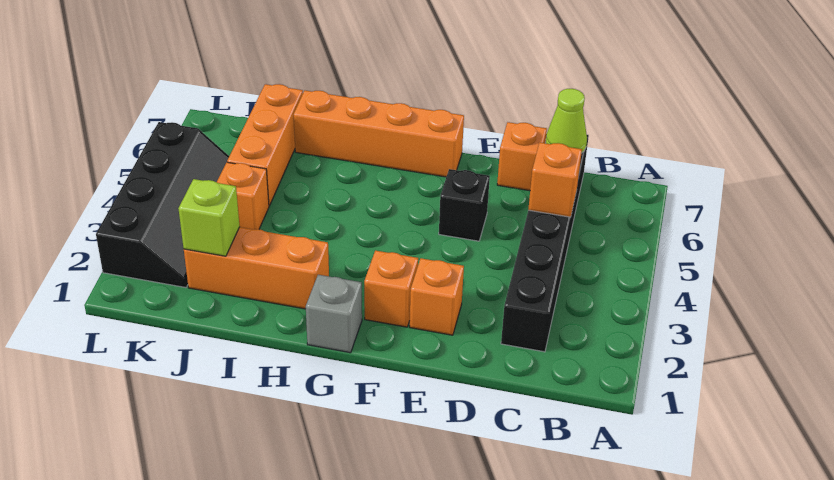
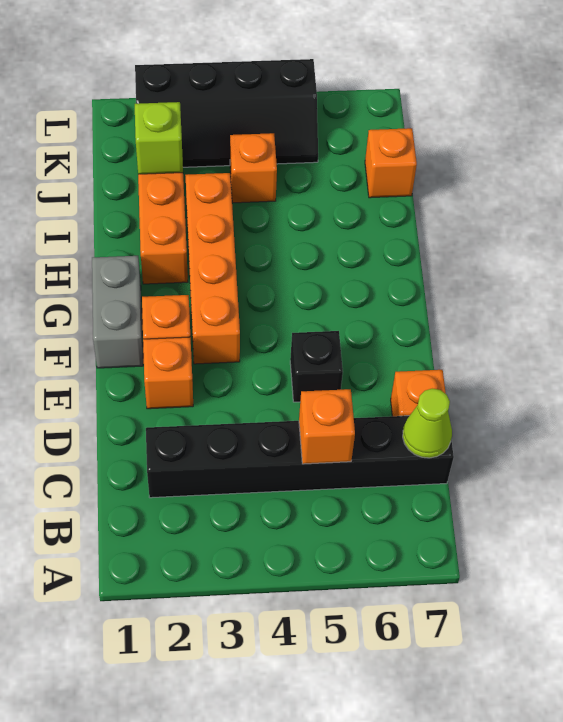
orange brick F7:I7 level 1 -> orange brick F3:I3 level 1
grey brick G1 level 1 -> grey brick F1:G1 level 1
orange brick J5:J7 level 1 -> orange brick J7 level 1

